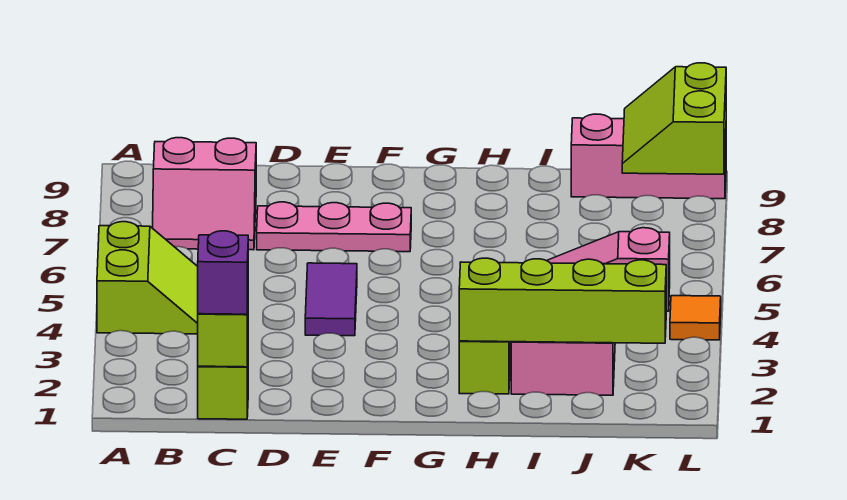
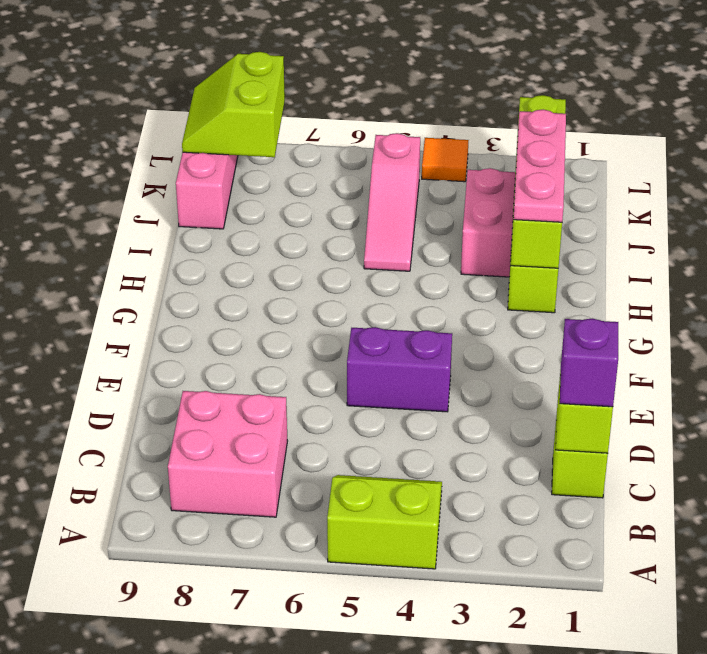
pink slope B7:C8 level 1 top 8 -> pink brick B7:C8 level 1
pink plate D7:F7 level 1 -> pink plate H2:J2 level 3
purple tile E4:E5 level 1 -> purple brick E4:E5 level 1
lime slope K8:L9 level 2 top L -> lime slope K8:L9 level 2 top 8

